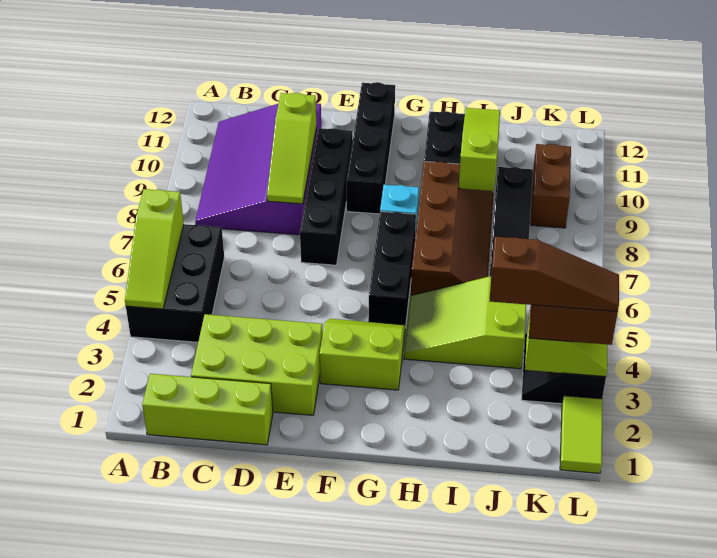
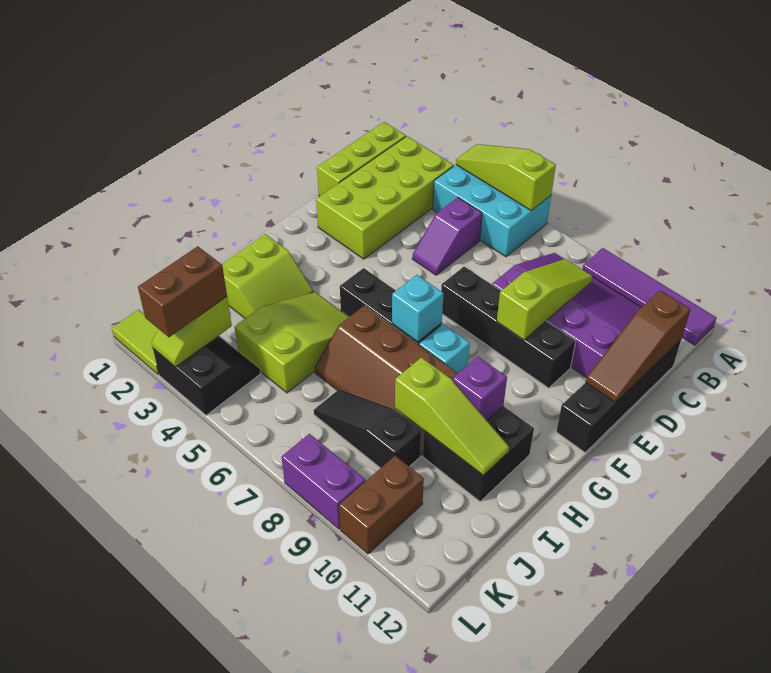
black brick A4:B6 level 1 -> cyan brick A4:B6 level 1
none -> purple tile A9:A12 level 1
lime brick C2:E3 level 1 -> lime brick B2:E3 level 1
none -> purple slope C5:D5 level 1 top C
lime slope D8:D10 level 2 top 10 -> lime slope C9:E9 level 2 top E
lime slope F3:G4 level 1 top 3 -> lime slope H2:I3 level 1 top 2
black brick F9:F12 level 1 -> black brick C12:F12 level 1
none -> cyan brick G7 level 2
none -> purple brick H10 level 2
brown slope J3:L3 level 4 top J -> brown slope C12:E12 level 2 top C
brown brick K9:K10 level 1 -> brown brick K10:L10 level 1
none -> purple brick L8:L9 level 1

